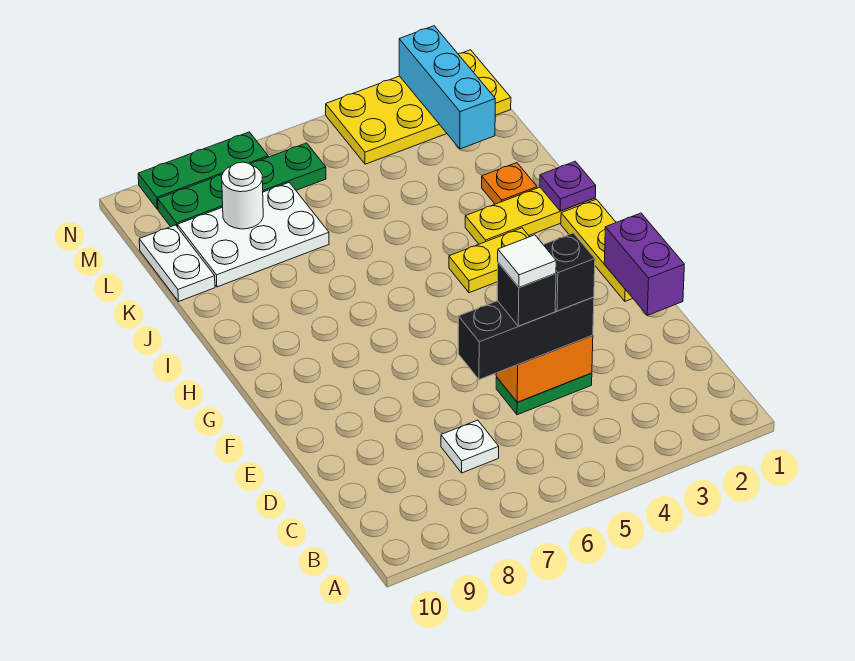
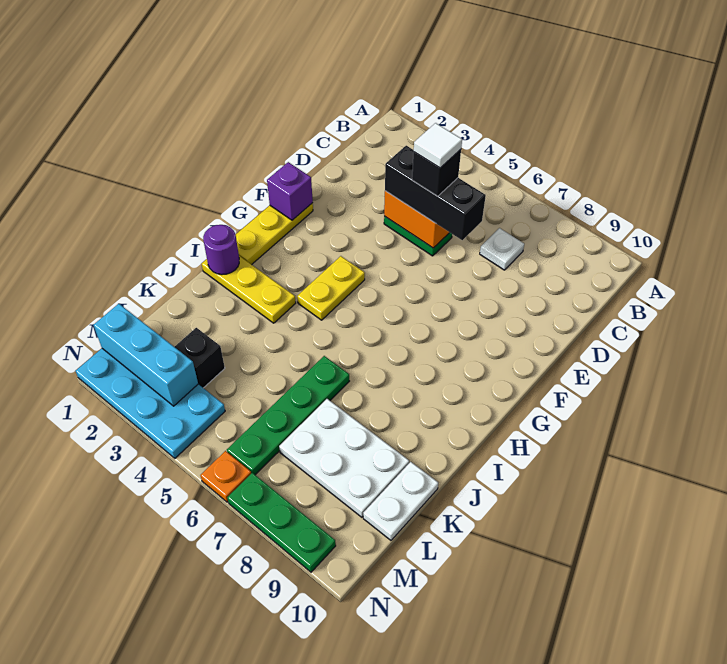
black brick D4 level 4 -> black brick L3 level 1
purple brick E1:F1 level 2 -> purple brick F1 level 2
yellow plate H3:H4 level 1 -> yellow plate G4:H4 level 1
purple plate I1 level 2 -> purple round brick I1 level 2
orange plate J2 level 1 -> orange plate N6 level 1
cyan brick L2:N2 level 2 -> cyan brick M1:M3 level 2
white round brick L8 level 2 -> none
yellow plate M1:N4 level 1 -> cyan plate M1:N4 level 1
green plate M6:M9 level 1 -> green plate J6:M6 level 1

